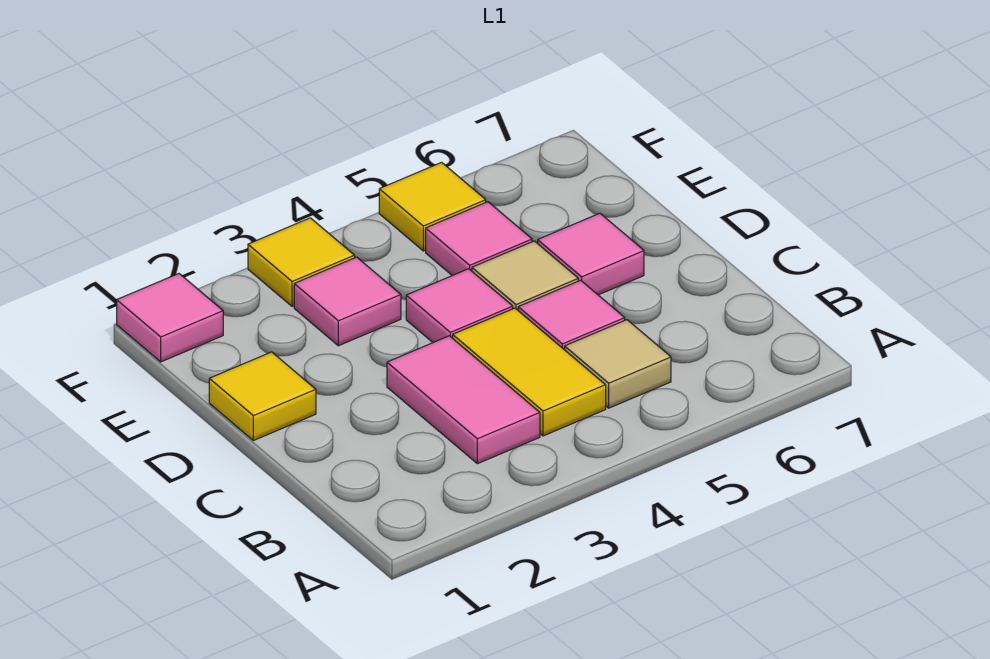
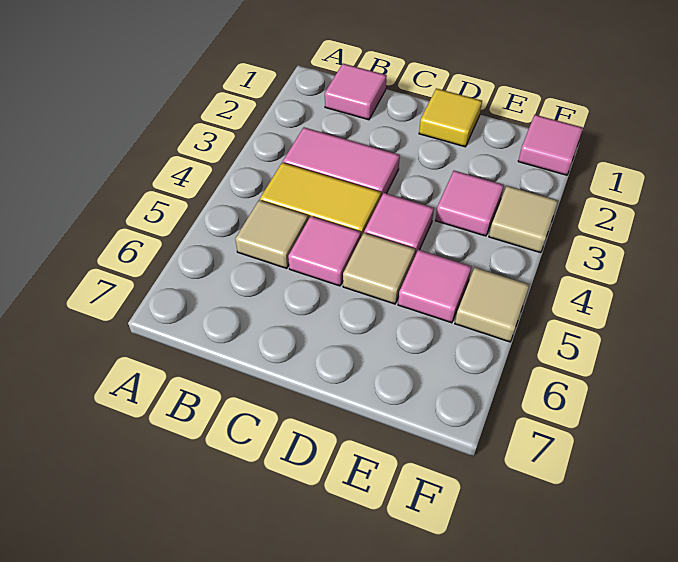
pink tile D6 level 1 -> pink tile B1 level 1
yellow tile F3 level 1 -> tan tile F3 level 1
yellow tile F5 level 1 -> tan tile F5 level 1

